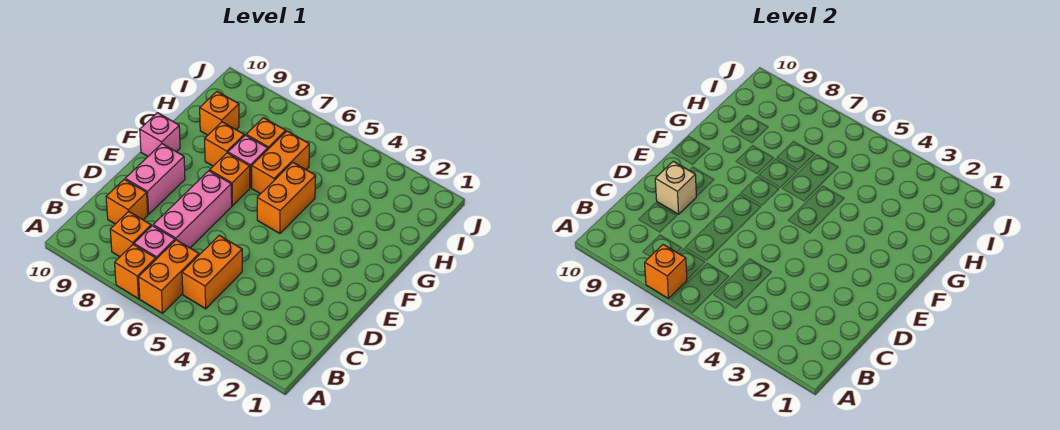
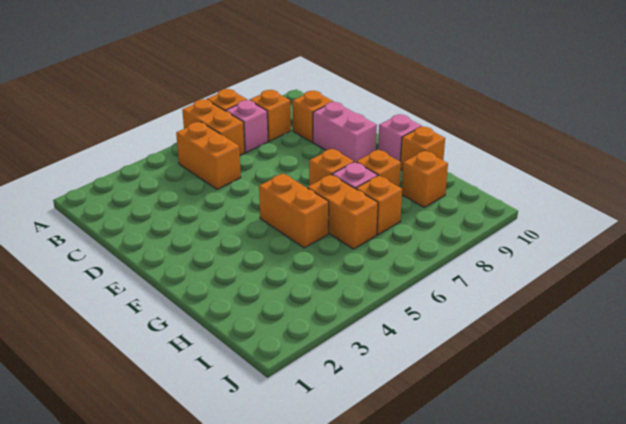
orange brick A7 level 2 -> orange brick G10 level 1
pink brick C7:E7 level 1 -> none
tan brick D9 level 2 -> none

